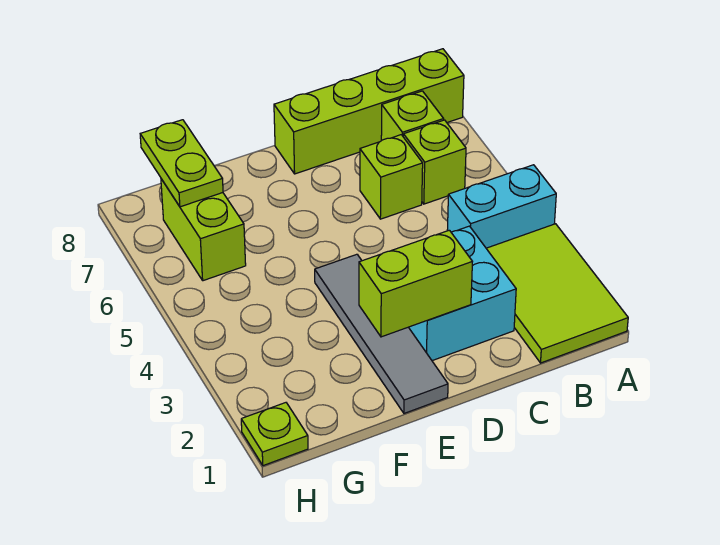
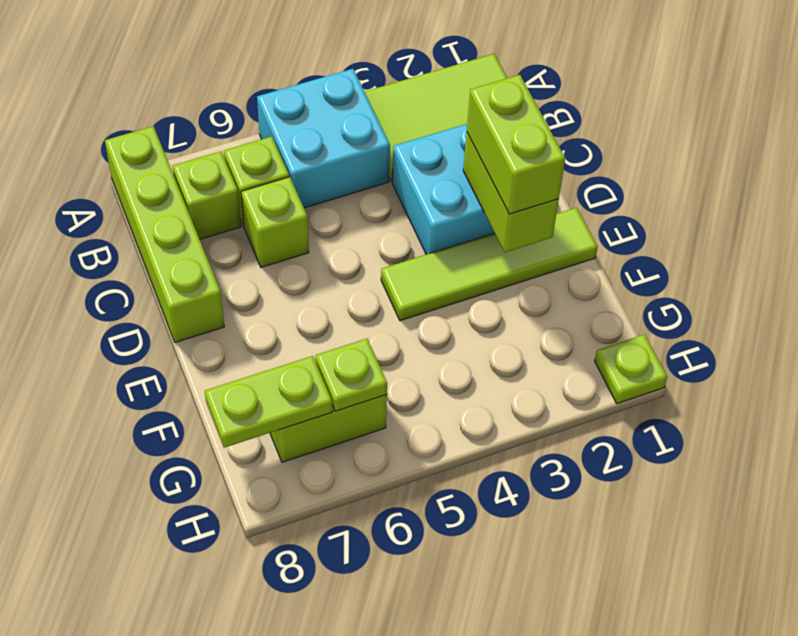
cyan brick A4:B4 level 1 -> cyan brick A4:B5 level 1
none -> lime brick D2:E2 level 3
grey tile E1:E4 level 1 -> lime tile E1:E4 level 1
none -> lime plate G6 level 2

